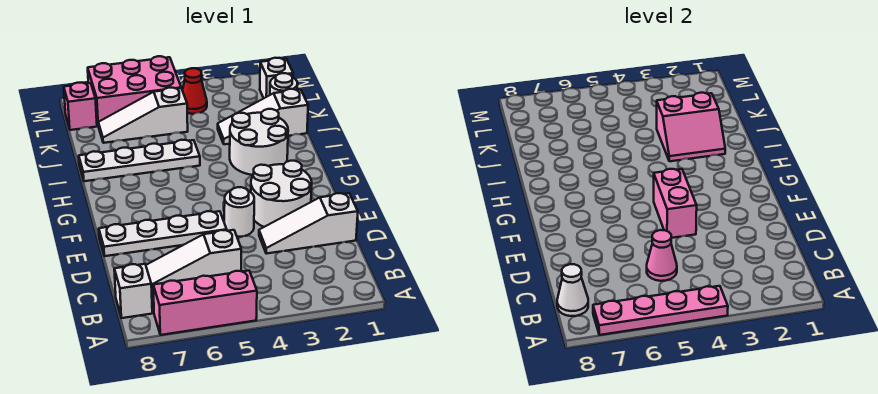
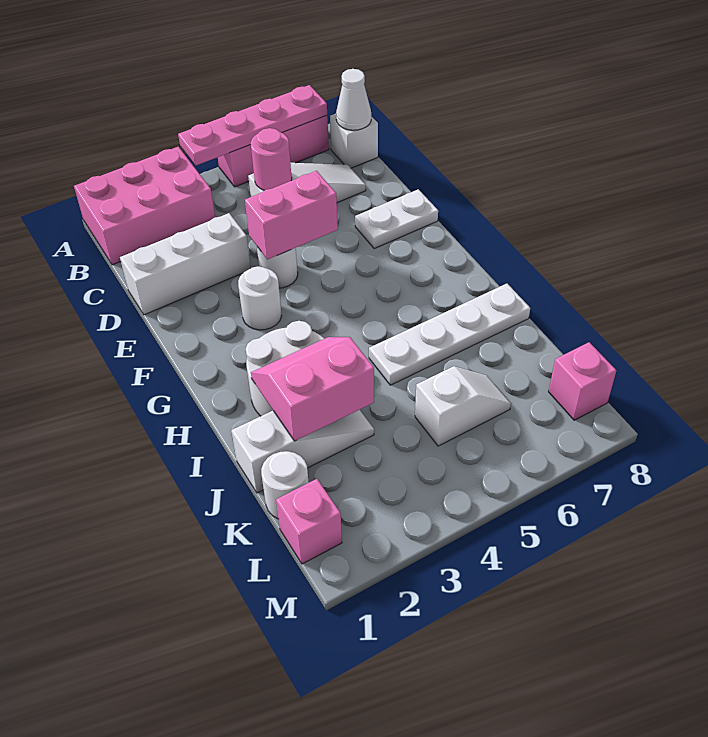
pink cone C5 level 2 -> pink round brick C5 level 2
white slope D1:D3 level 1 top 1 -> white brick D1:D3 level 1
white round brick E2:F3 level 1 -> white round brick F3 level 1
pink brick E4:F4 level 2 -> pink brick E4:E5 level 2
white plate E5:E8 level 1 -> white plate E7:E8 level 1
white slope K5:K7 level 1 top 5 -> white slope K5:K6 level 1 top 5
white brick L1 level 1 -> pink brick L1 level 1
red cone L4 level 1 -> none
pink brick L5:M7 level 1 -> pink brick A1:B3 level 1

